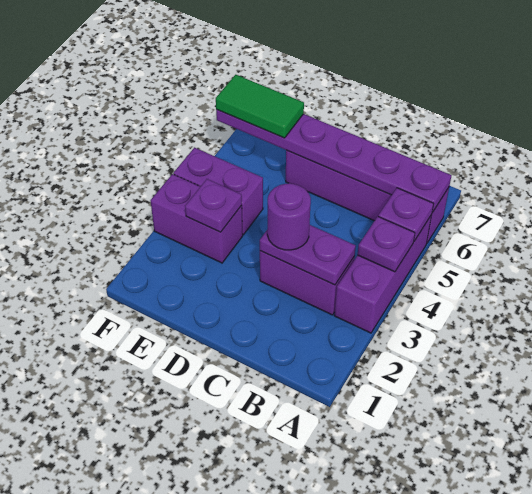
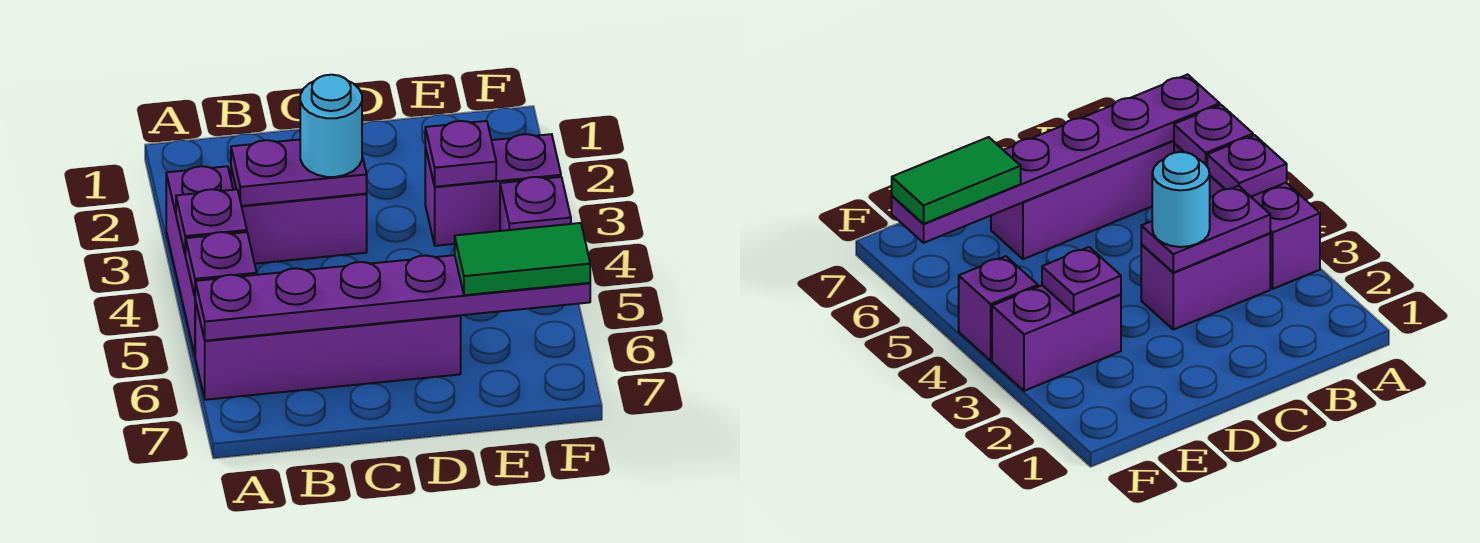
purple round brick C3 level 3 -> cyan round brick C3 level 3
purple brick E4:F4 level 1 -> purple brick F4 level 1

